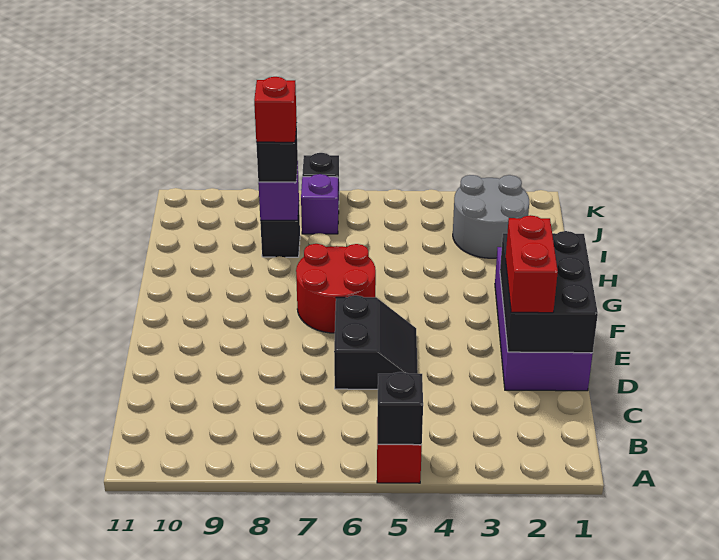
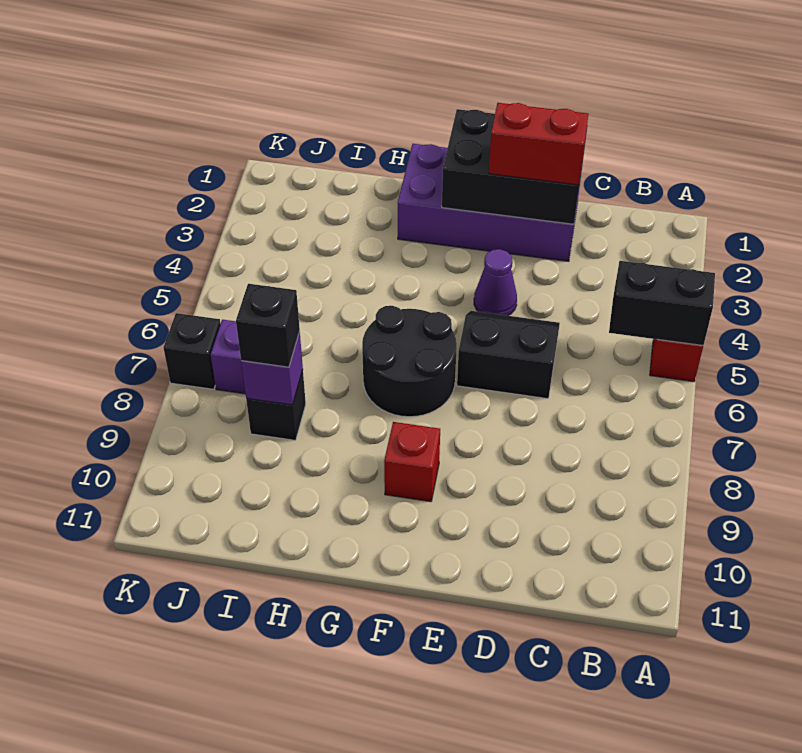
black brick A5 level 2 -> black brick A5:B5 level 2
none -> purple cone E4 level 1
red round brick F6:G7 level 1 -> black round brick F6:G7 level 1
grey round brick I2:J3 level 1 -> none
red brick I8 level 4 -> red brick F9 level 1

